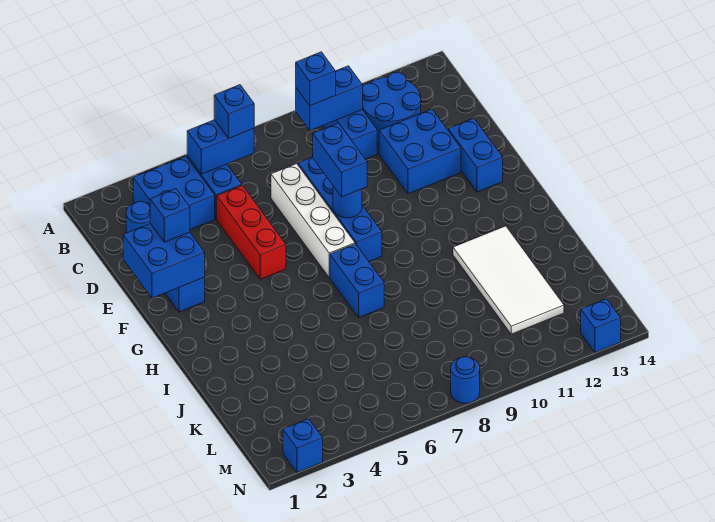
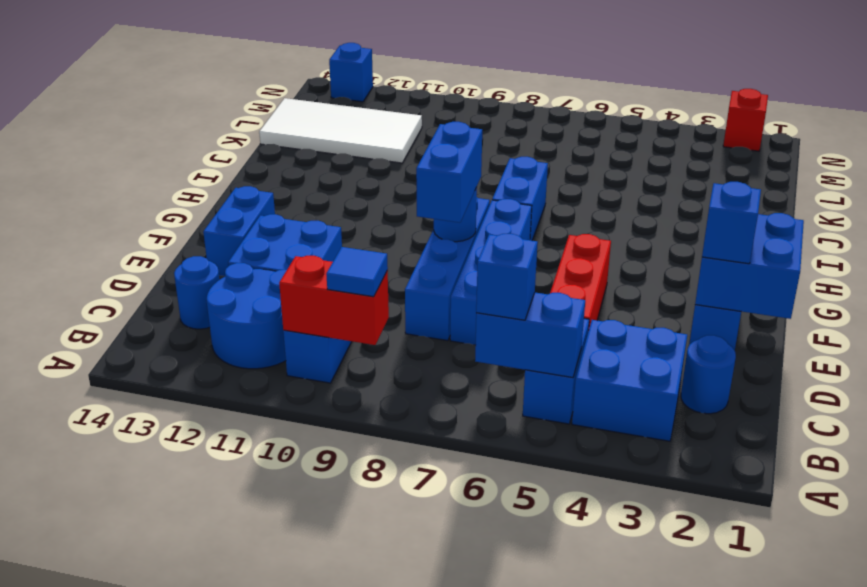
blue brick B9:B10 level 2 -> red brick B9:B10 level 2
blue brick B9 level 3 -> blue tile B9 level 3
white brick D7:G7 level 1 -> blue brick D7:G7 level 1
white tile I11:L12 level 1 -> white tile K11:L14 level 1
blue brick N2 level 1 -> red brick N2 level 1
blue round brick N8 level 1 -> blue round brick C13 level 1

